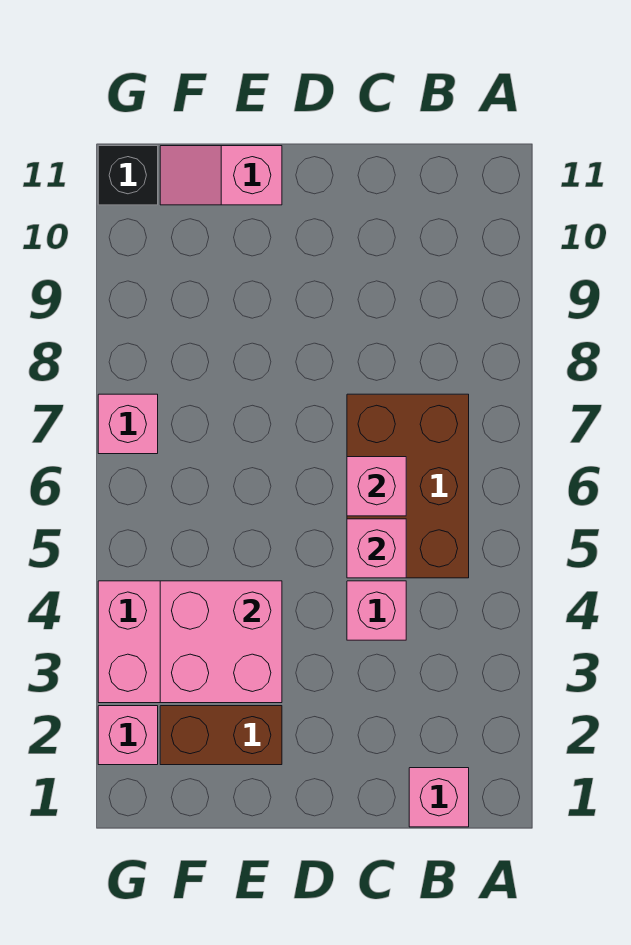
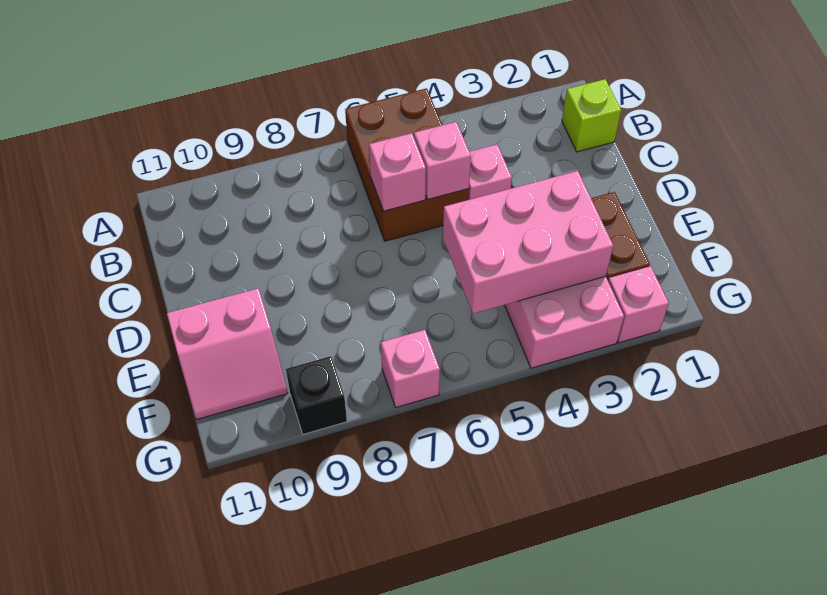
pink brick B1 level 1 -> lime brick B1 level 1
brown brick B5:C7 level 1 -> brown brick A5:C6 level 1
pink brick E3:F4 level 2 -> pink brick E3:F5 level 2
pink slope E11:F11 level 1 top E -> pink slope E10:F11 level 1 top E
black brick G11 level 1 -> black brick G9 level 1

